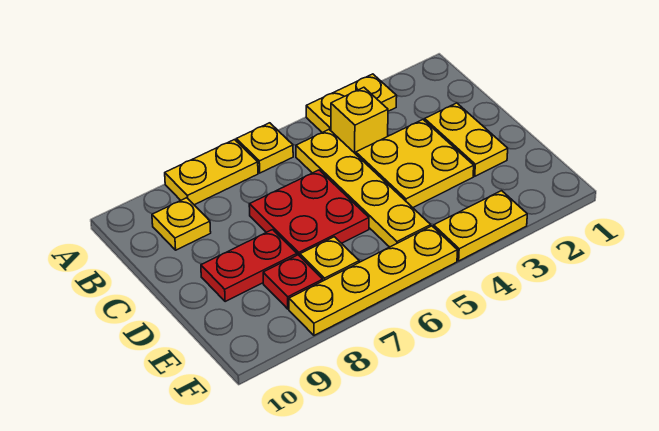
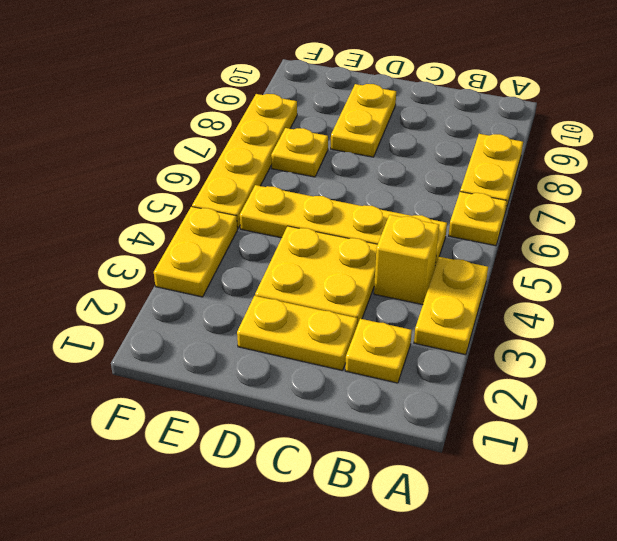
yellow plate B9 level 1 -> yellow plate B2 level 1
red plate C6:D7 level 1 -> none
red plate D8:D9 level 1 -> yellow plate D8:D9 level 1
red plate E8 level 1 -> none

